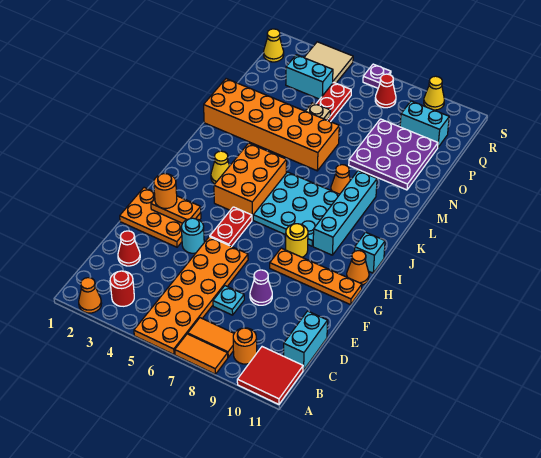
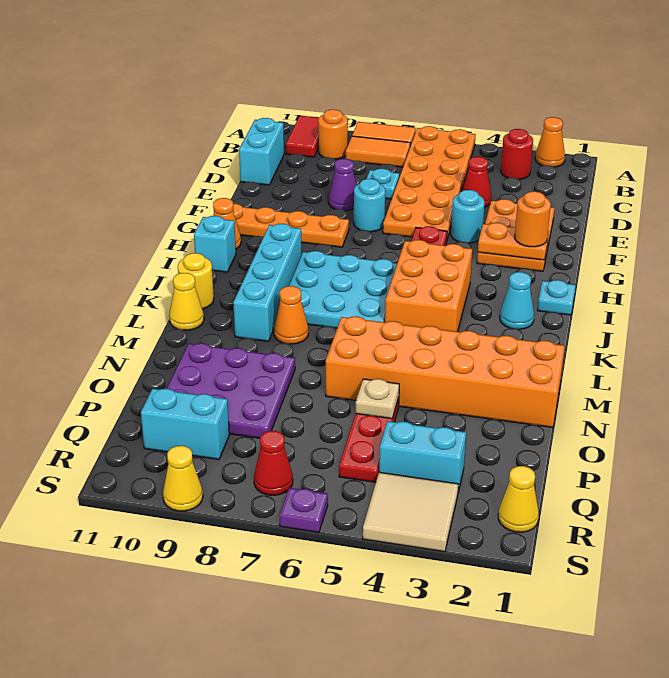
red tile A10:B11 level 1 -> red tile A10:B10 level 1
red cone D2 level 1 -> red cone D4 level 1
orange plate F1:G3 level 1 -> orange plate E2:G3 level 1
none -> cyan round brick F7 level 1
yellow round brick H8 level 1 -> yellow round brick K11 level 1
none -> cyan plate I1 level 1
none -> cyan cone J2 level 1
yellow cone J3 level 1 -> yellow cone L11 level 1

